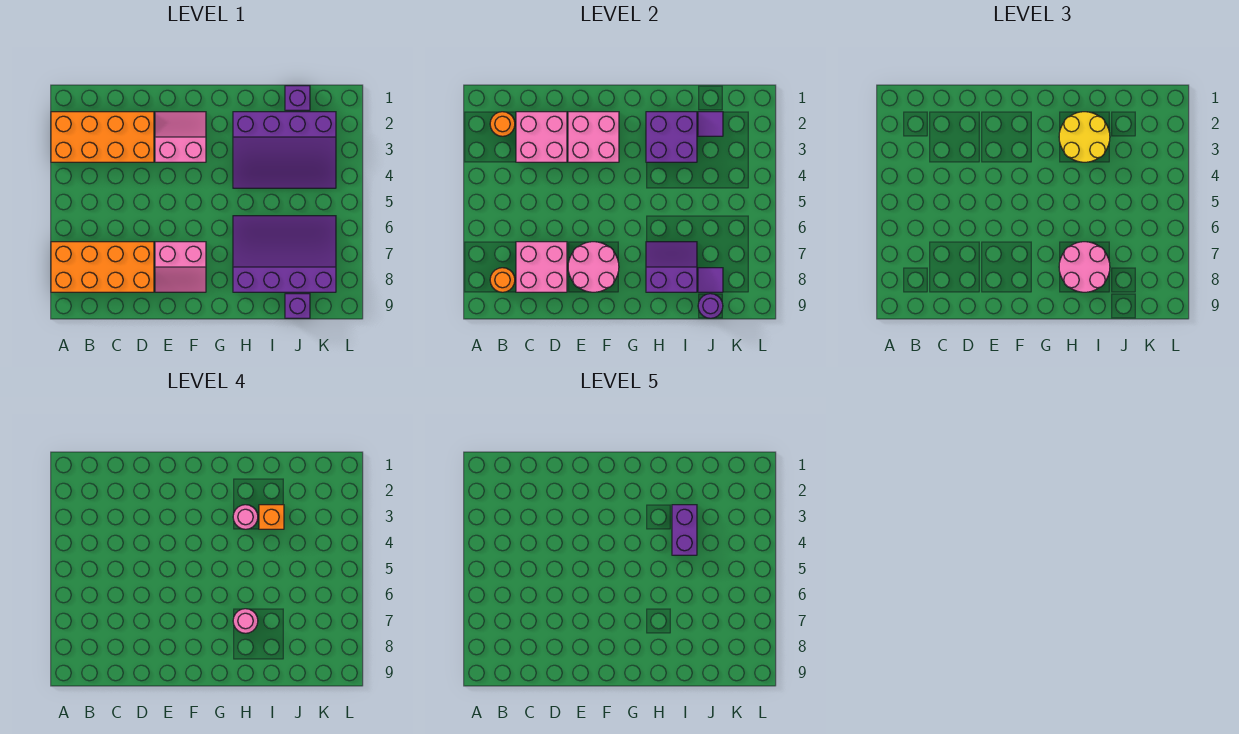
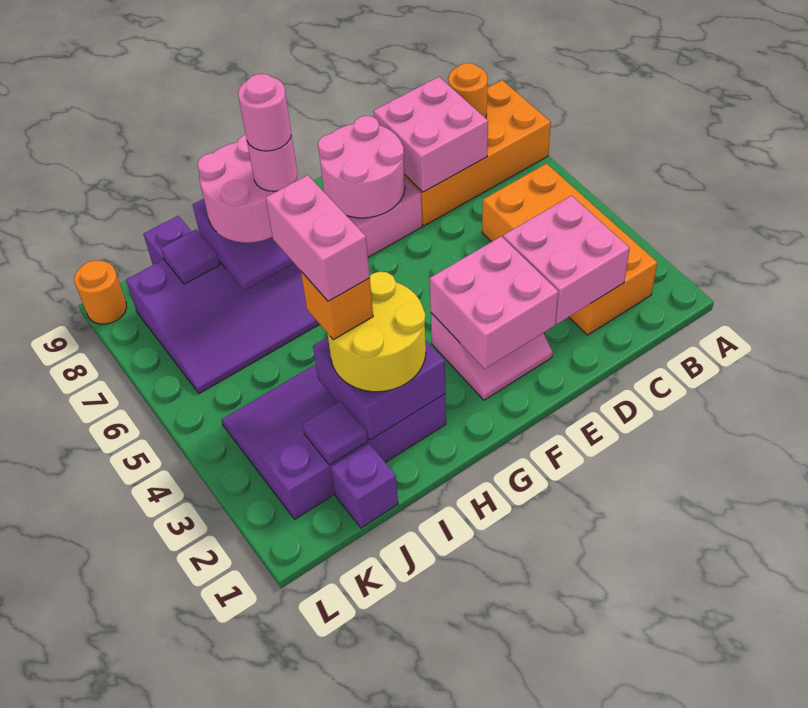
orange brick A2:D3 level 1 -> orange brick B2:C5 level 1
orange round brick B2 level 2 -> orange round brick L9 level 1
pink round brick H3 level 4 -> pink round brick H7 level 5
purple brick I3:I4 level 5 -> pink brick I3:I4 level 5
purple round brick J9 level 2 -> none

